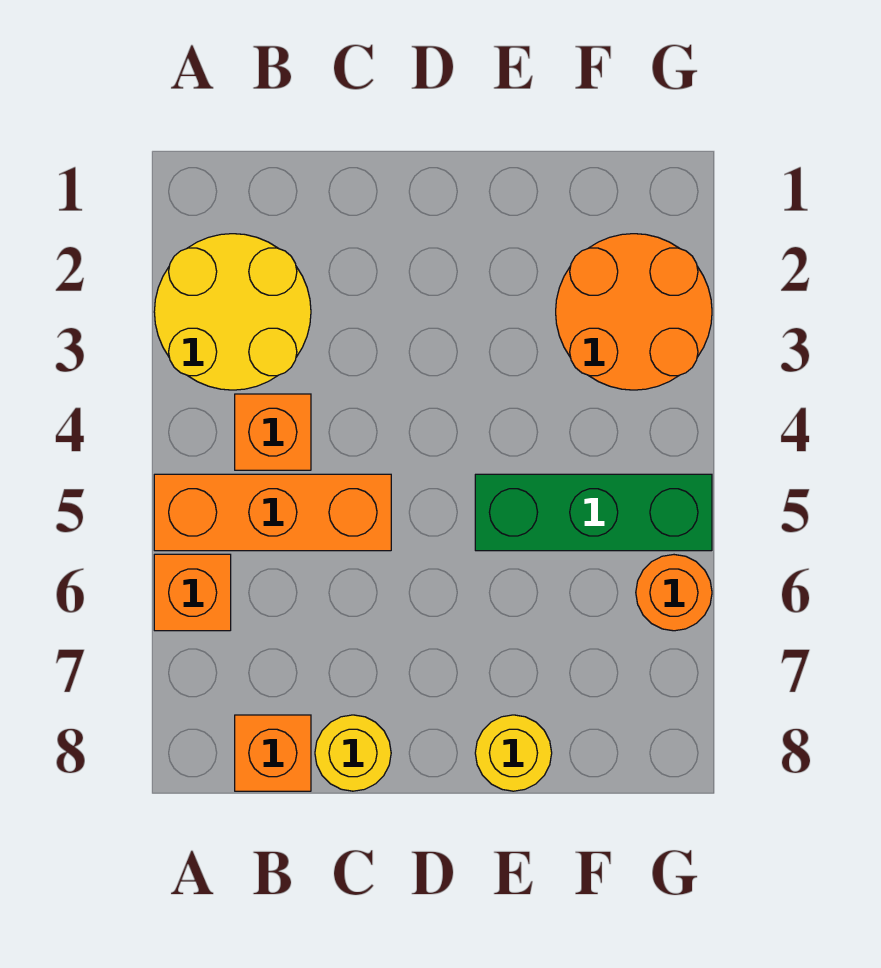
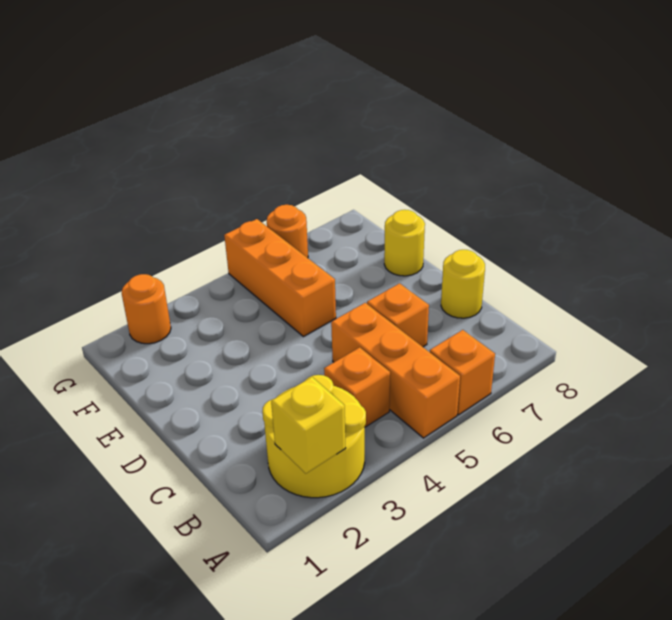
none -> yellow brick A2 level 2
orange brick B8 level 1 -> orange brick C6 level 1
green brick E5:G5 level 1 -> orange brick E5:G5 level 1
orange round brick F2:G3 level 1 -> orange round brick G2 level 1

